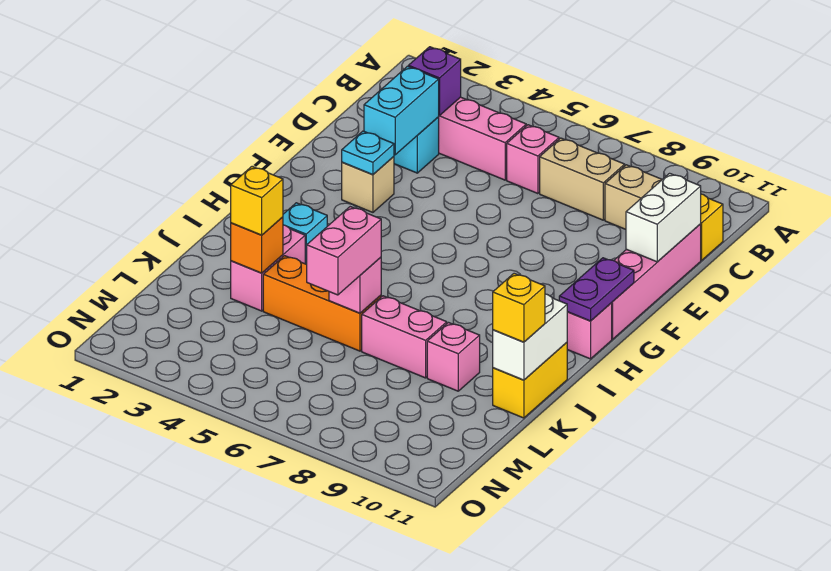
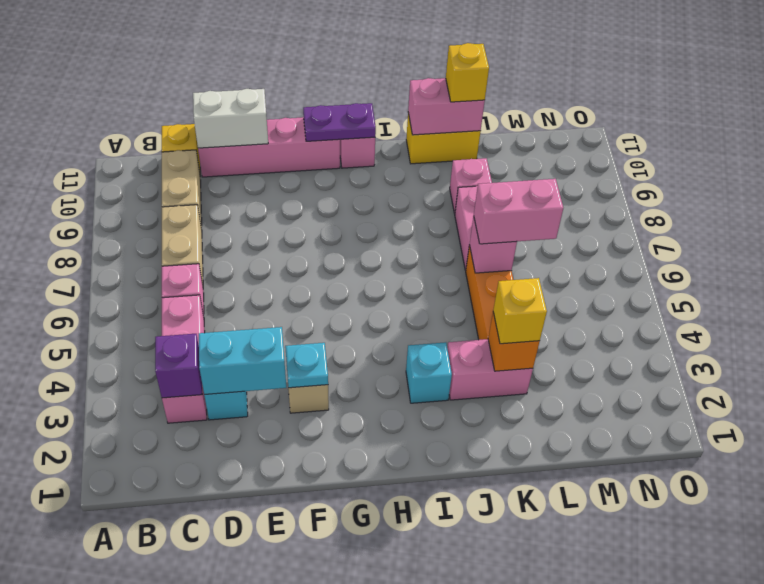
white brick J11:K11 level 2 -> pink brick J11:K11 level 2

